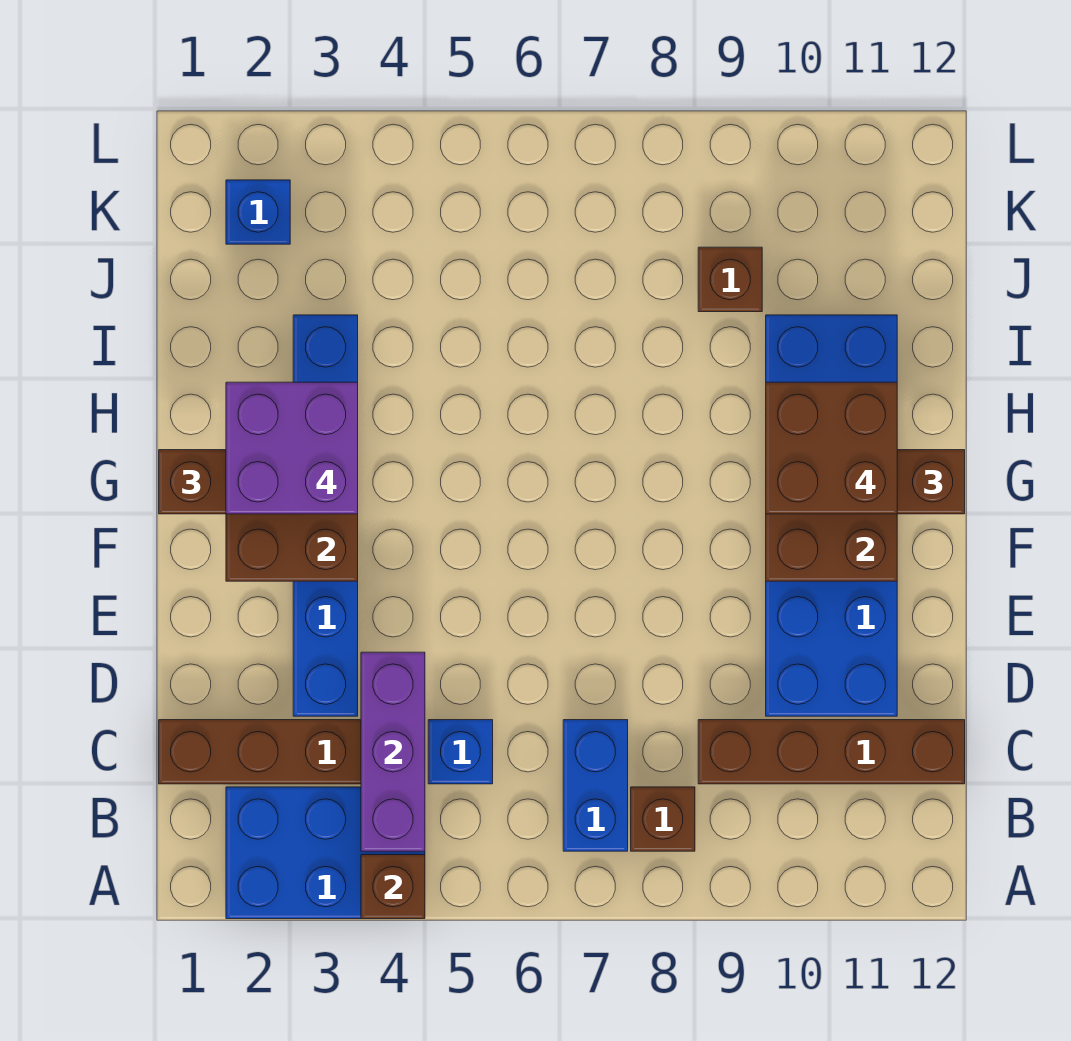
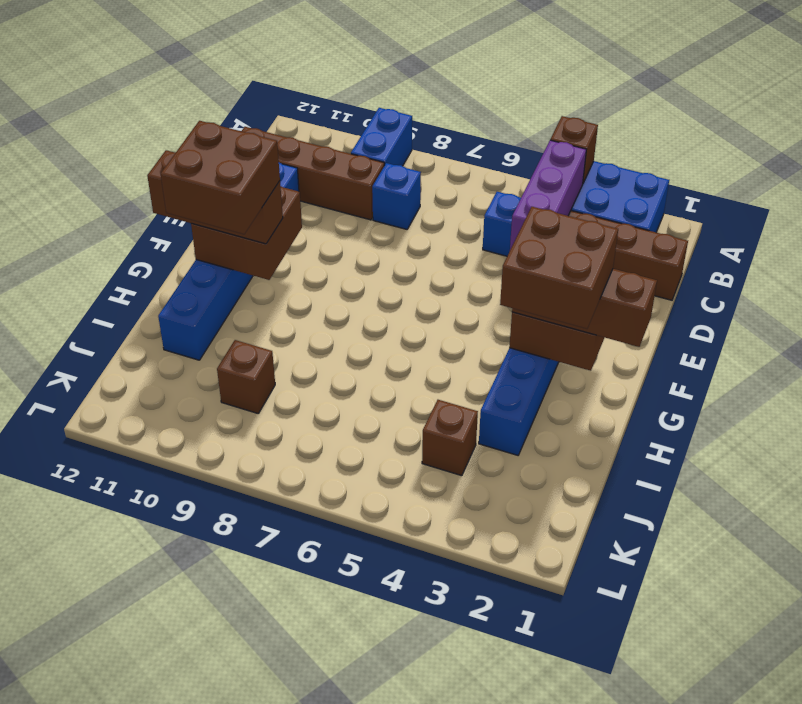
blue brick B7:C7 level 1 -> blue brick A9:B9 level 1
brown brick B8 level 1 -> brown brick J4 level 1
blue brick D10:I11 level 1 -> blue brick D11:I11 level 1
purple brick G2:H3 level 4 -> brown brick G2:H3 level 4
blue brick K2 level 1 -> blue brick C8 level 1

